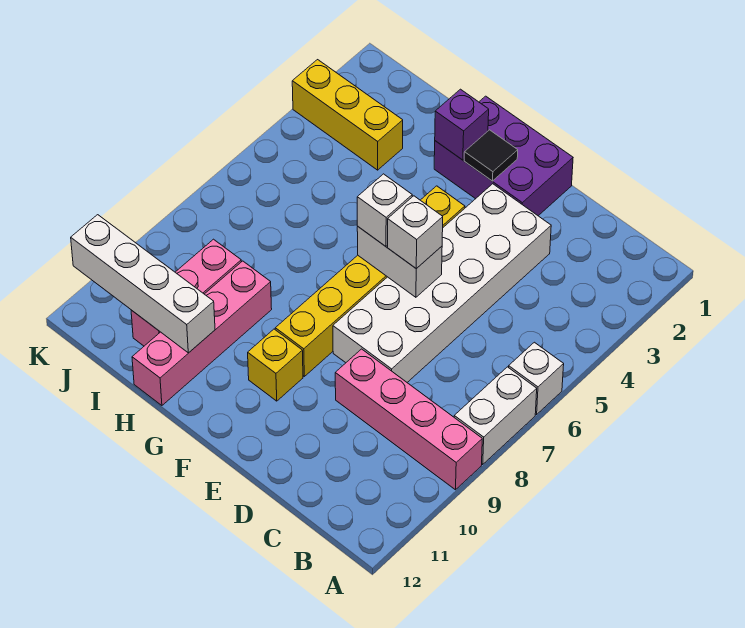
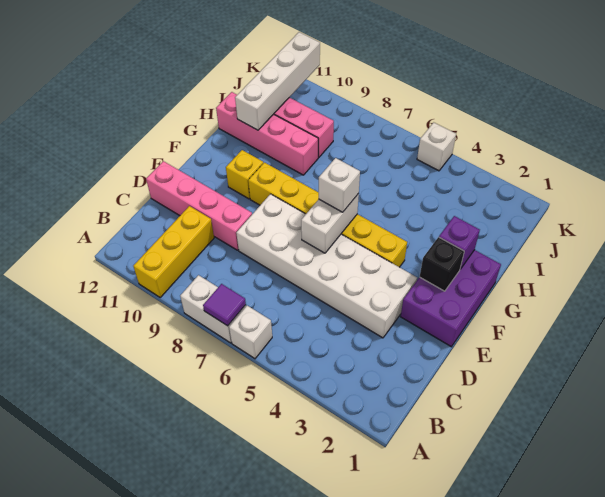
none -> purple tile A7 level 2
pink brick A9:D9 level 1 -> pink brick D9:D12 level 1
white brick E6 level 3 -> white brick K5 level 1
black tile F2 level 2 -> black brick F2 level 2
yellow brick I3:K3 level 1 -> yellow brick A10:C10 level 1

